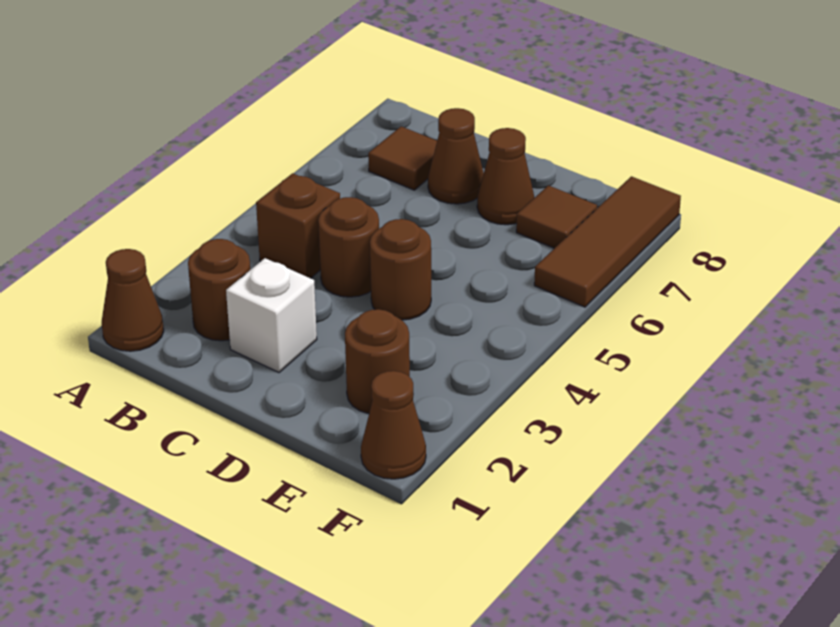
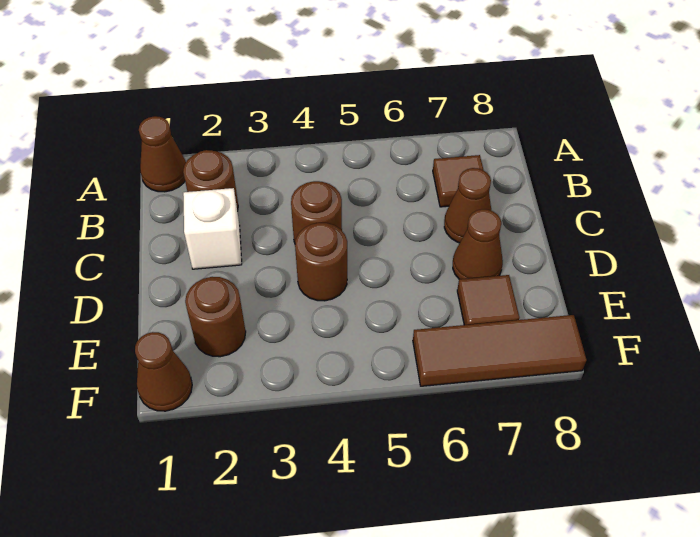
brown brick B4 level 1 -> none

